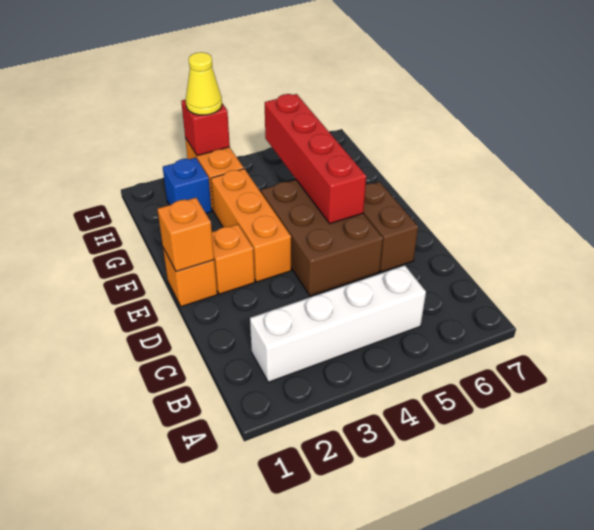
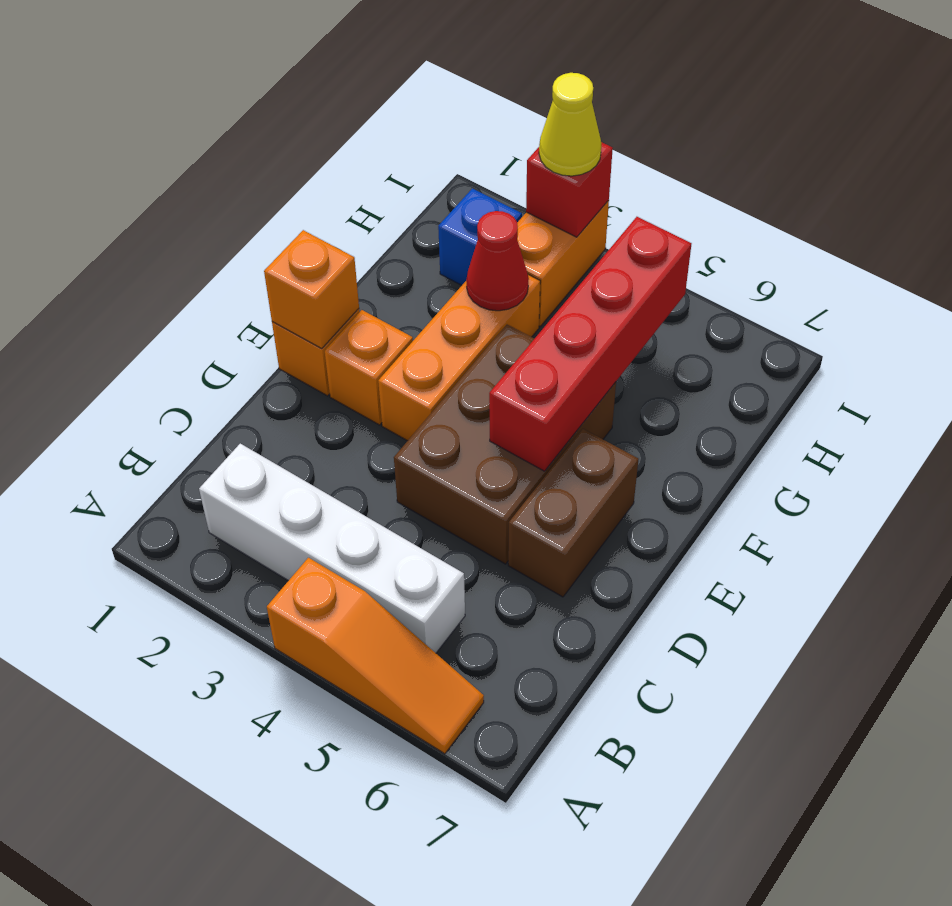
none -> orange slope A4:A6 level 1 top 4
none -> red cone G3 level 2

